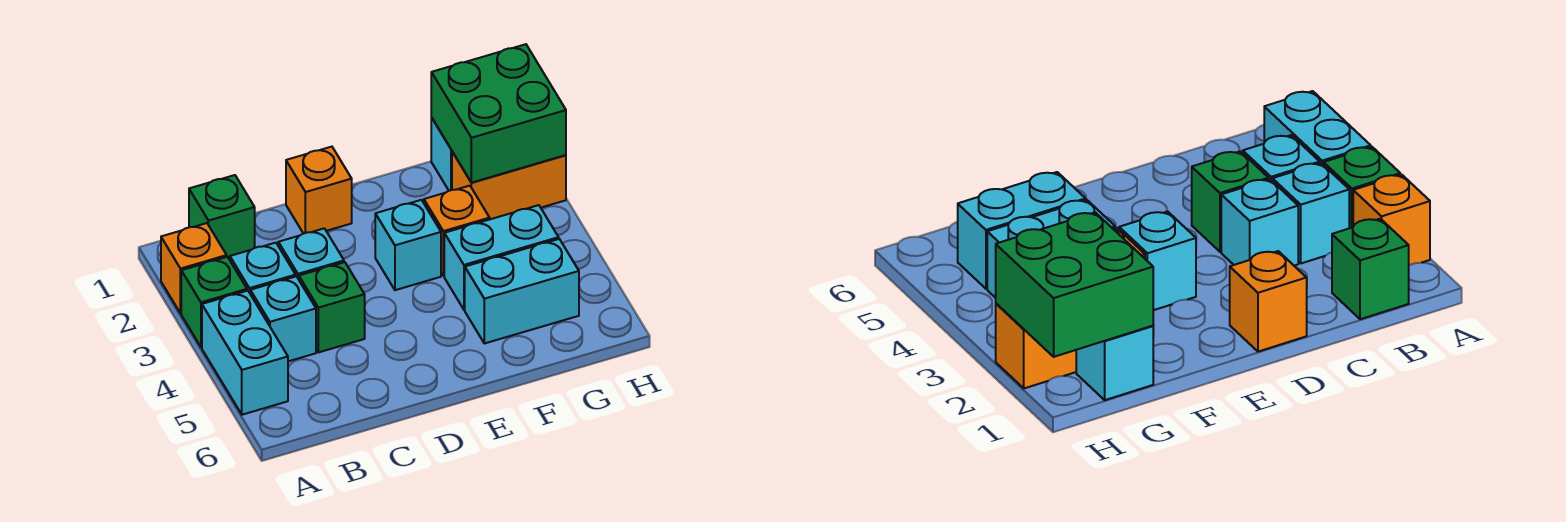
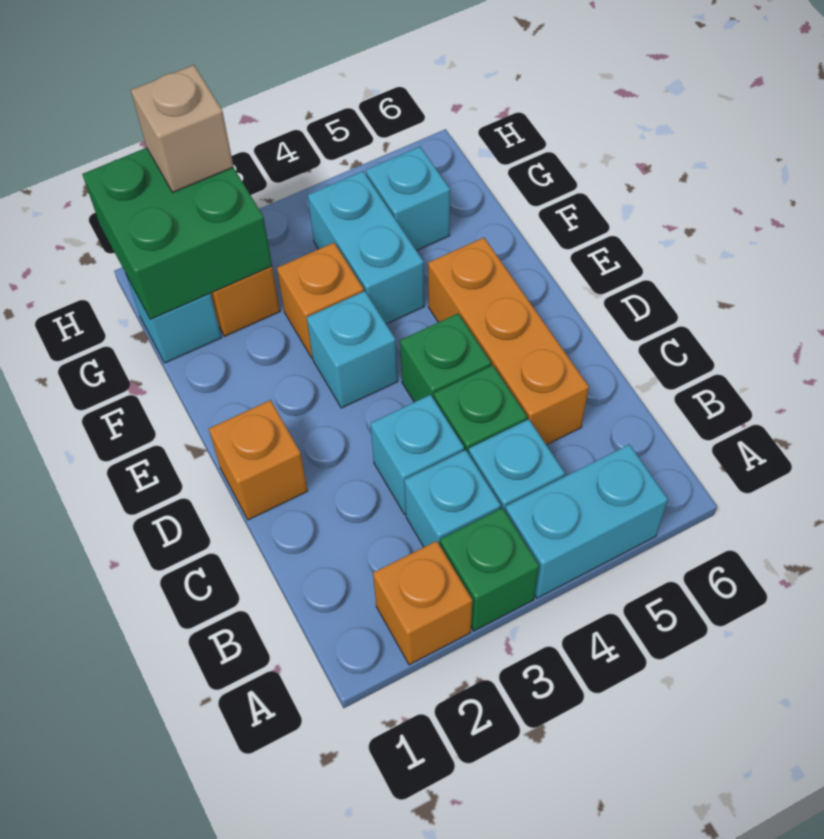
green brick B1 level 1 -> green brick D4 level 1
none -> orange brick C5:E5 level 1
cyan brick F5:G5 level 1 -> cyan brick G5 level 1
none -> tan brick H2 level 3

